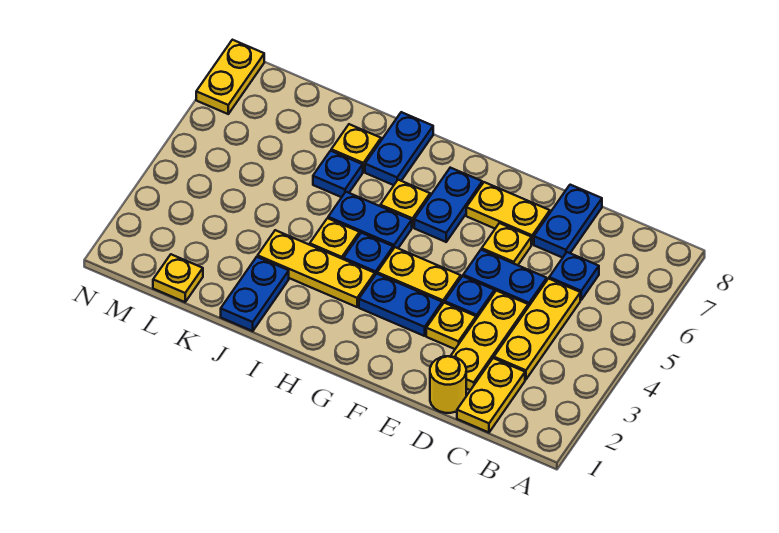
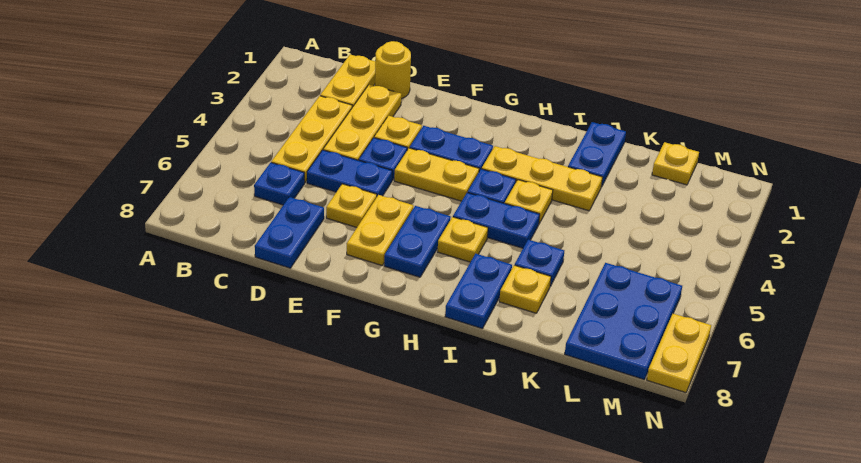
yellow plate E7:F7 level 1 -> yellow plate F6:F7 level 1
none -> blue plate L6:M8 level 1

